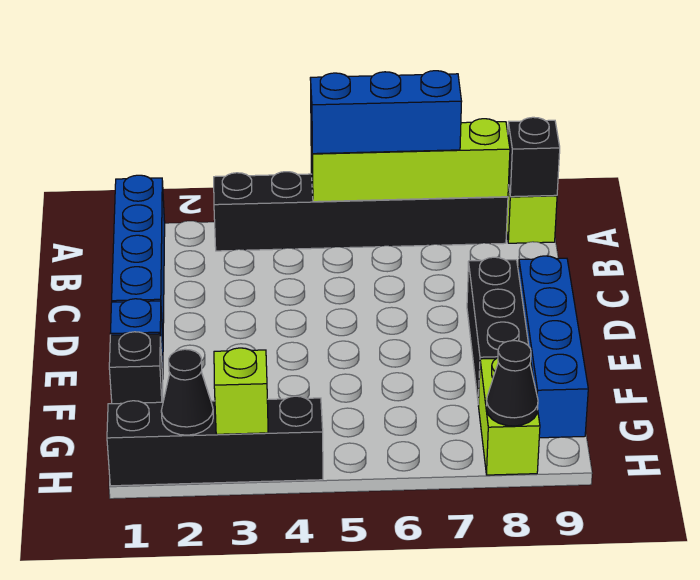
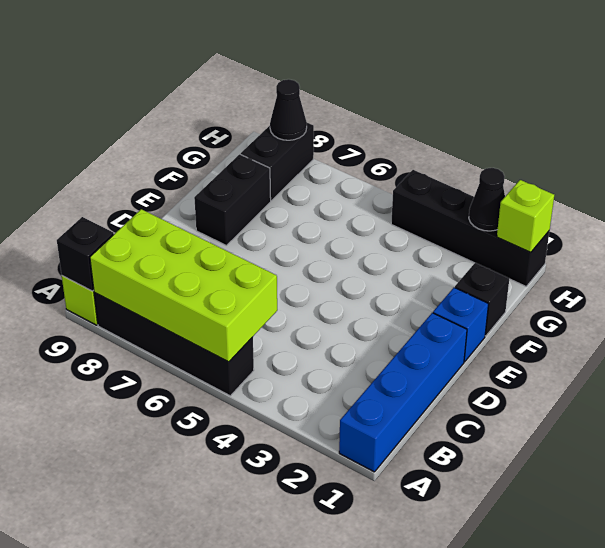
black brick A3:A8 level 1 -> black brick A5:A8 level 1
lime brick A5:A8 level 2 -> lime brick A5:B8 level 2
blue brick A5:A7 level 3 -> none
black brick D8:F8 level 1 -> black brick E8:F8 level 1
blue brick D9:G9 level 1 -> none
lime brick G8:H8 level 1 -> black brick G8:H8 level 1
lime brick H3 level 2 -> lime brick H1 level 2

